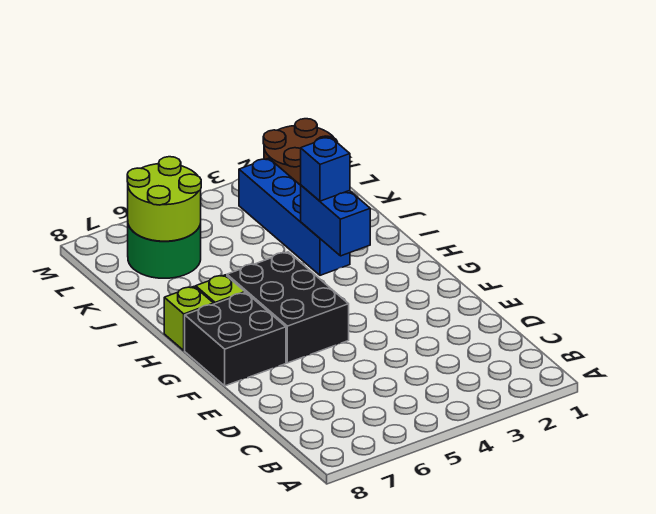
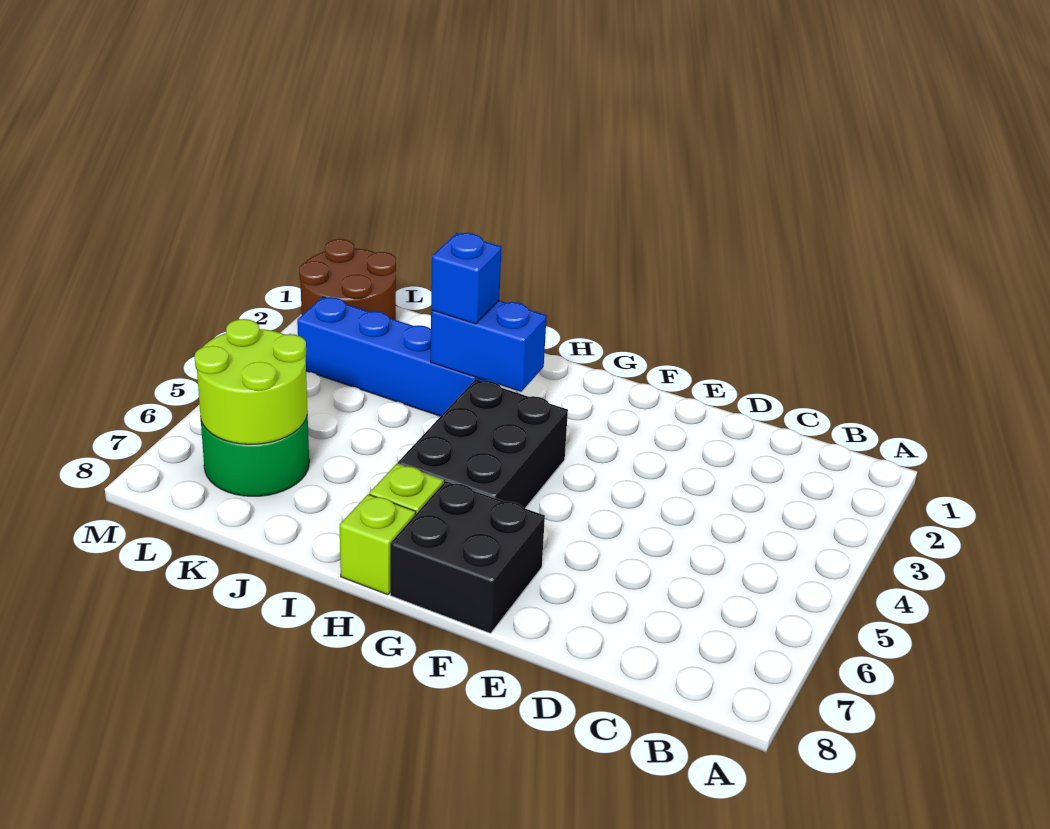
black brick F5:H6 level 1 -> black brick G4:H6 level 1

